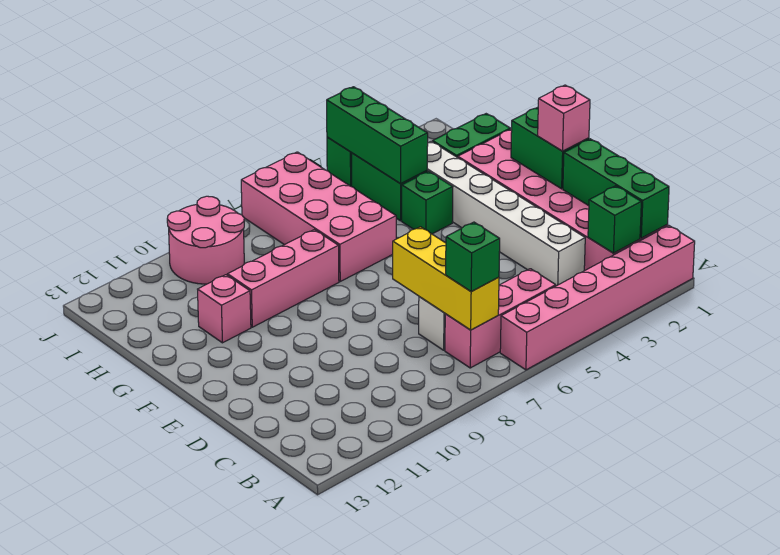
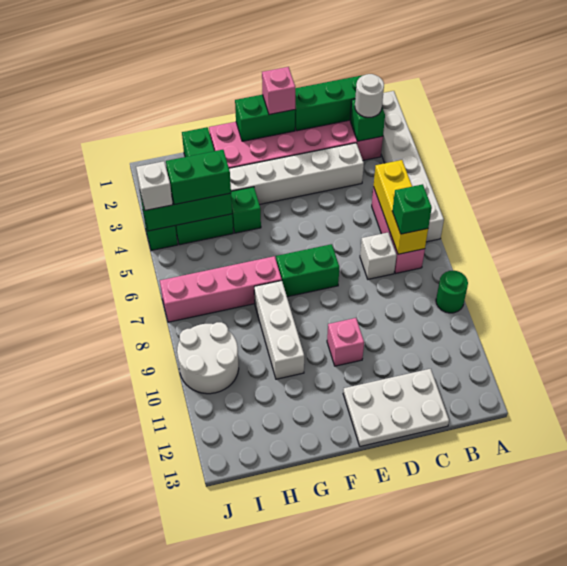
pink brick A1:A6 level 1 -> white brick A1:A6 level 1
none -> green round brick A9 level 1
none -> white round brick B2 level 3
yellow brick B7:D7 level 2 -> yellow brick B5:B7 level 2
none -> white plate C12:E13 level 1
none -> green brick E7:F7 level 1
pink brick G6:J7 level 1 -> pink brick G7:J7 level 1
pink brick G8:G10 level 1 -> white brick G8:G10 level 1
pink brick G11 level 1 -> pink brick E10 level 1
none -> green brick H4:I4 level 3
pink round brick I9:J10 level 1 -> white round brick I9:J10 level 1
none -> white brick J4 level 3

